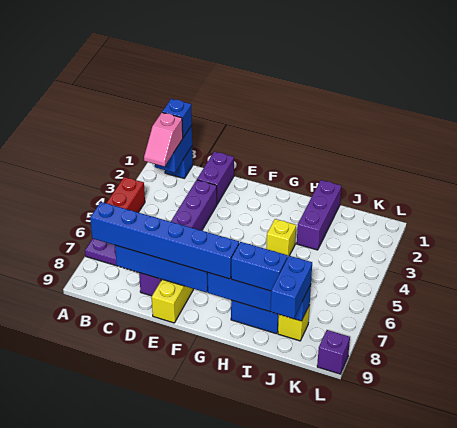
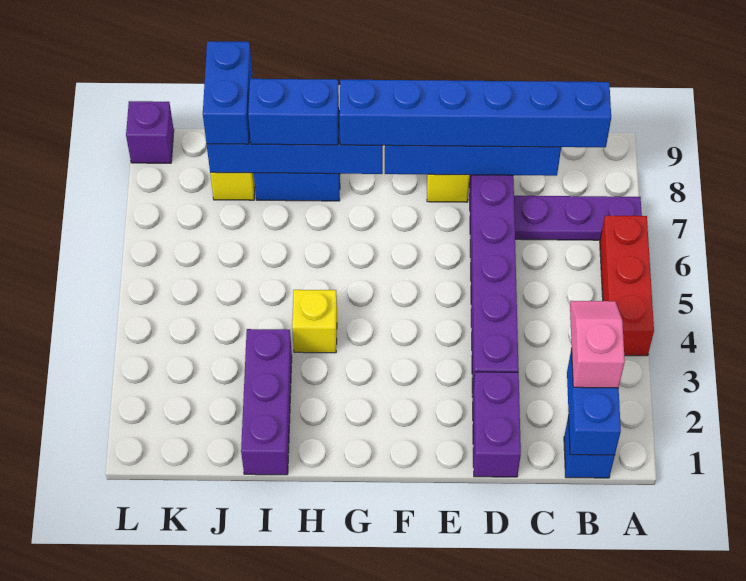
blue brick B1 level 3 -> none

